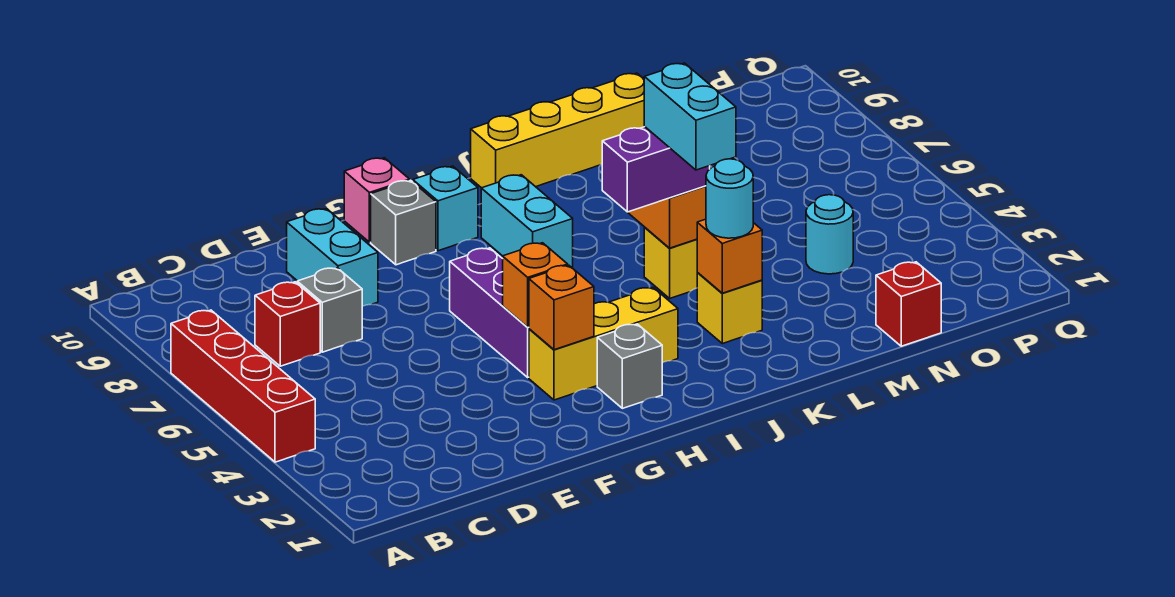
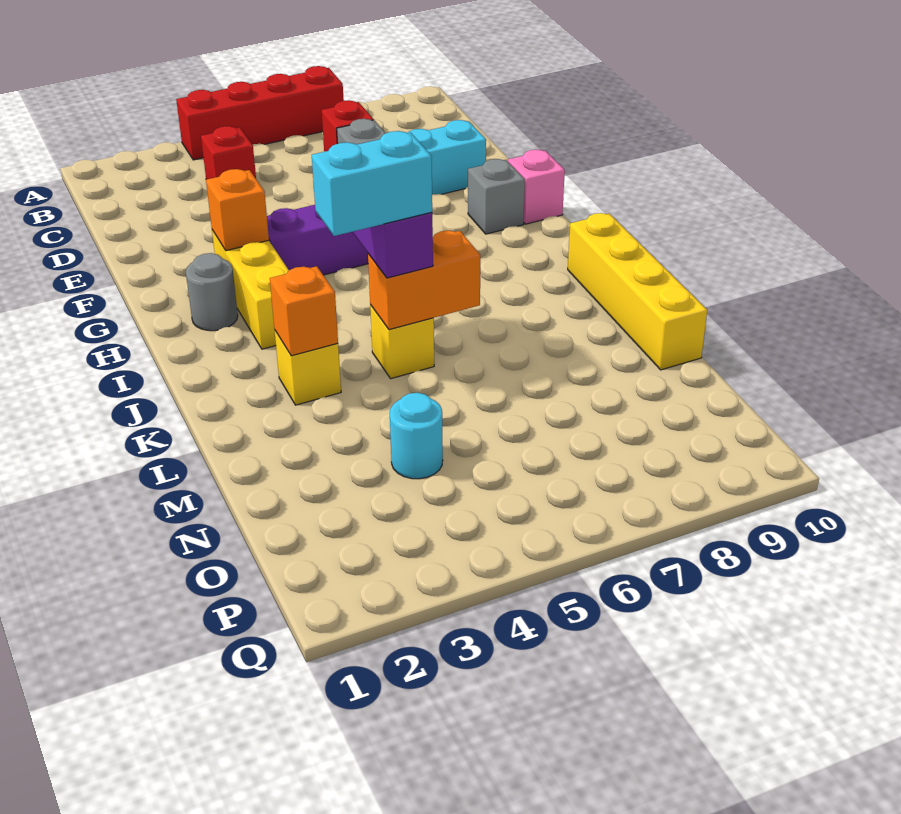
orange brick G4 level 2 -> none
grey brick H2 level 1 -> grey round brick H2 level 1
cyan brick H9 level 1 -> none
cyan brick I7:I8 level 1 -> none
cyan round brick K3 level 3 -> none
red brick N1 level 1 -> red brick C4 level 1

